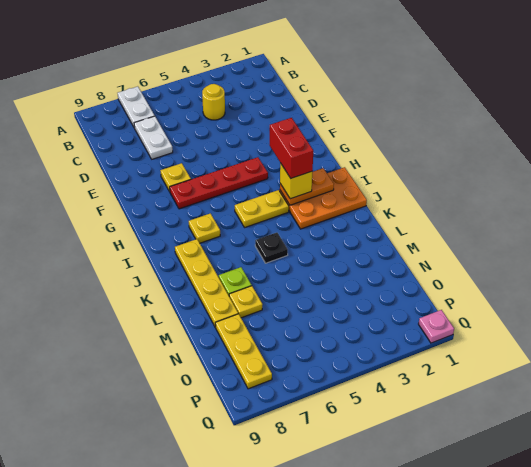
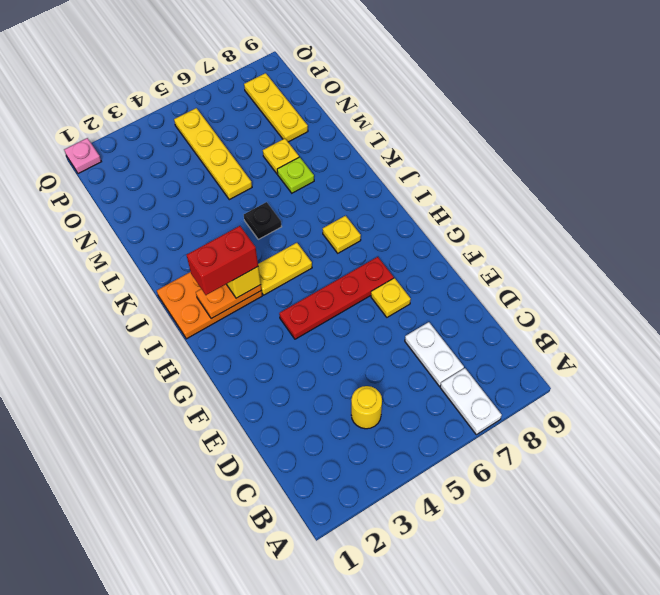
red brick H3:I3 level 4 -> red brick I2:I3 level 4
yellow plate J8:M8 level 1 -> yellow plate M5:P5 level 1

